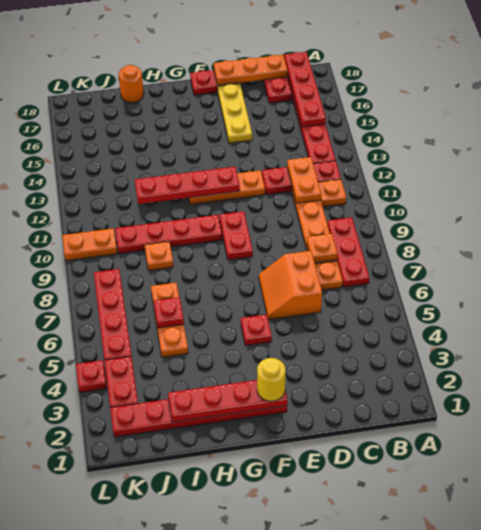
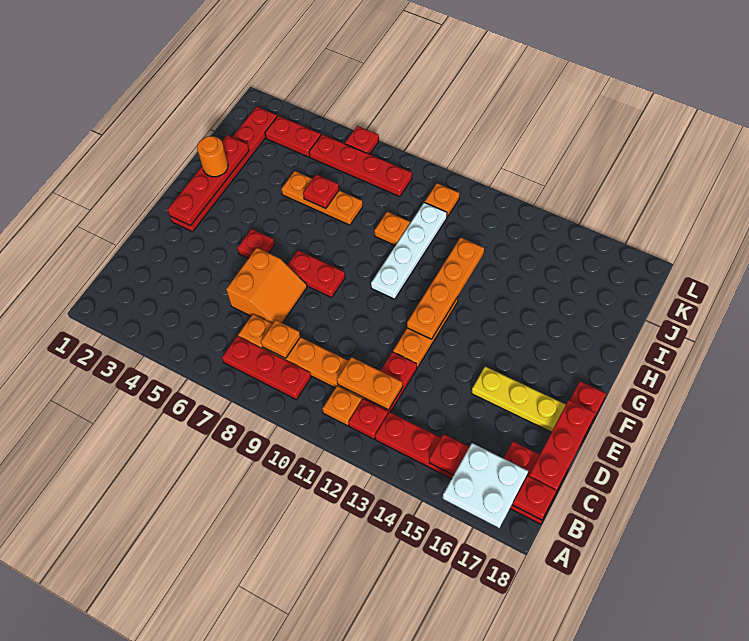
none -> white plate A16:B17 level 3
orange plate C18:E18 level 2 -> red plate C18:E18 level 2
orange slope D6:E7 level 1 top D -> orange slope D6:E7 level 1 top 6
yellow round brick F2 level 3 -> none
red plate F9:F10 level 1 -> red plate F7:F8 level 1
red plate F12:I12 level 2 -> orange plate F12:I12 level 2
red plate G10:J10 level 1 -> white plate G10:J10 level 1
orange round brick I18 level 1 -> orange round brick H2 level 3
orange plate K10:L10 level 1 -> orange plate K10 level 1
red plate L4 level 1 -> red plate L6 level 1

